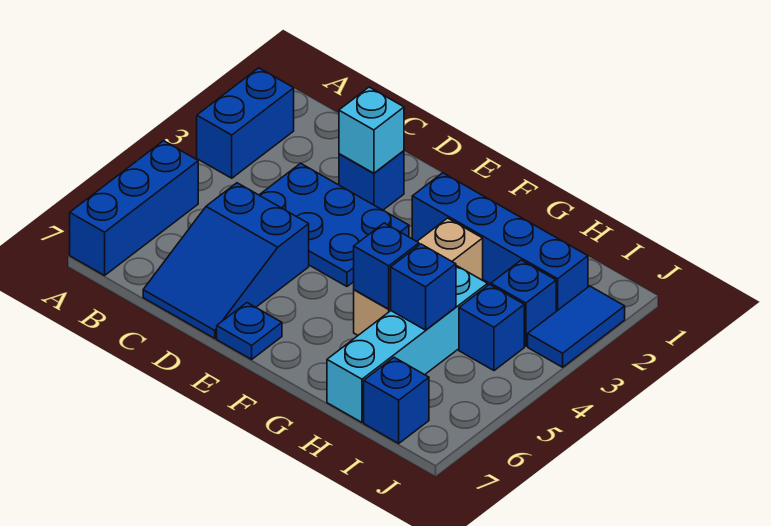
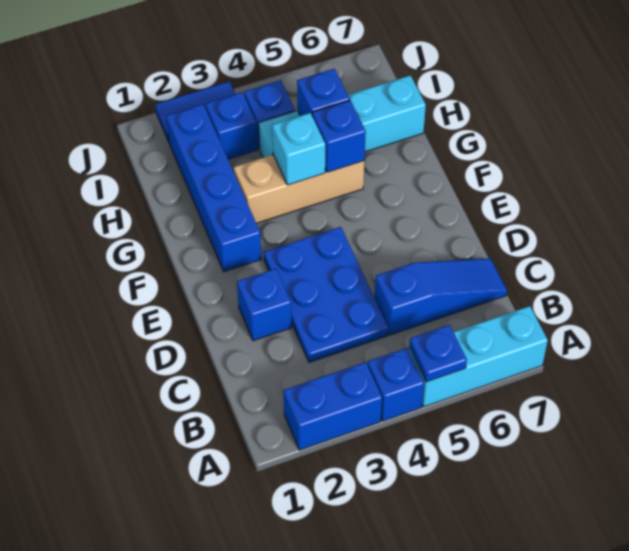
blue brick A5:A7 level 1 -> cyan brick A5:A7 level 1
blue slope C5:D7 level 1 top 5 -> blue slope C5:C7 level 1 top 5
cyan brick D2 level 2 -> cyan brick G4 level 2
blue plate E7 level 1 -> blue plate A5 level 2
blue brick I7 level 1 -> blue brick A4 level 1

